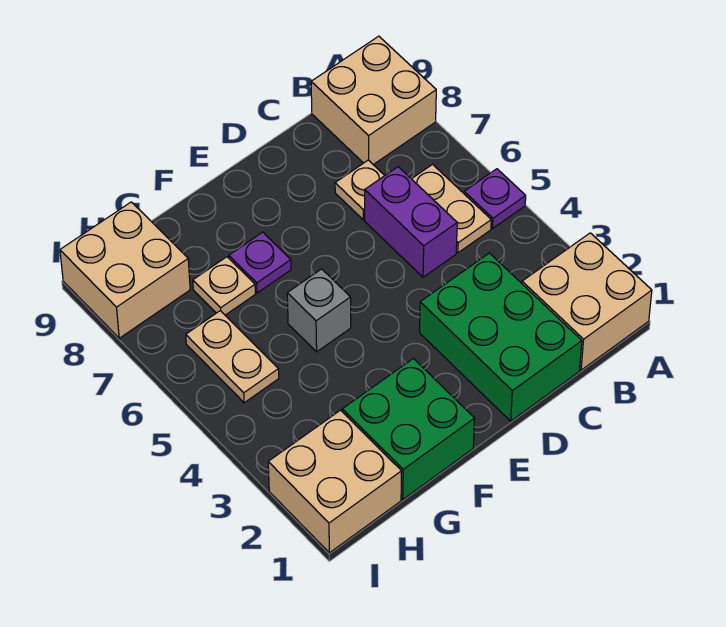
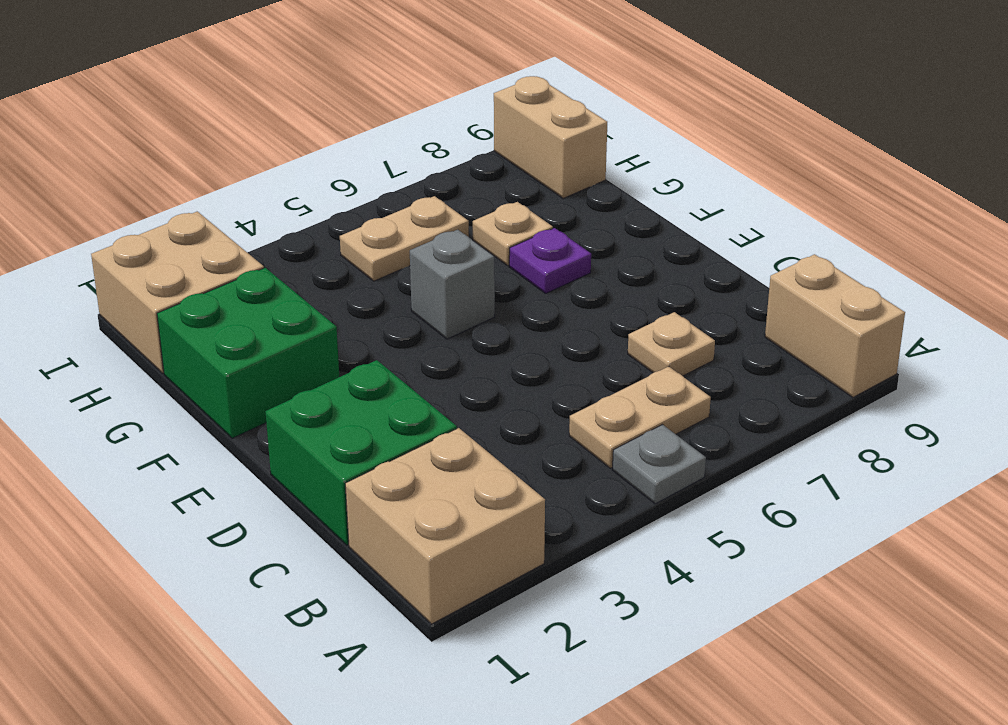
purple plate A5 level 1 -> grey plate A5 level 1
tan brick A8:B9 level 1 -> tan brick A9:B9 level 1
green brick C1:D3 level 1 -> green brick C1:D2 level 1
purple brick C5:C6 level 1 -> none
tan brick H8:I9 level 1 -> tan brick H9:I9 level 1

